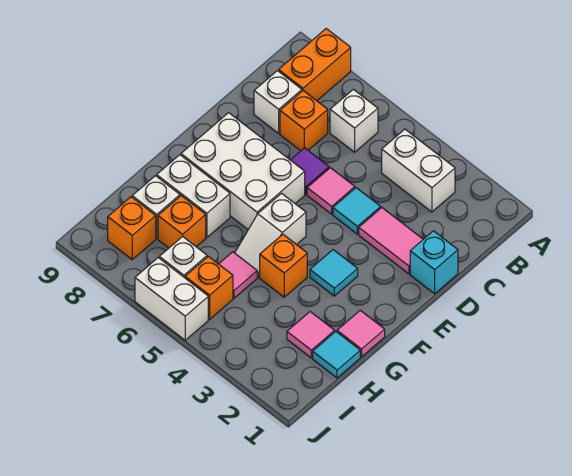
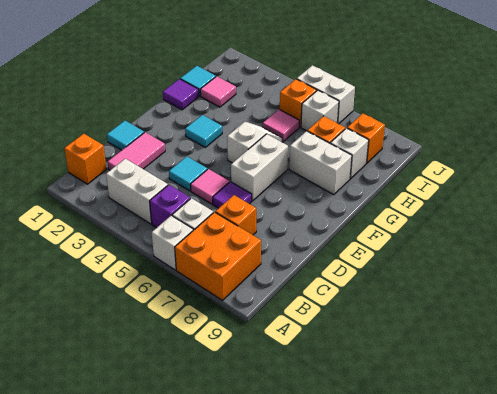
orange brick A8:B8 level 1 -> orange brick A7:B8 level 1
none -> purple brick B5 level 1
white brick C8 level 1 -> white brick A6 level 1
cyan brick D1 level 1 -> cyan tile D1 level 1
pink tile D2:D3 level 1 -> pink tile C2:D2 level 1
white brick E6:F8 level 1 -> white brick E6:F6 level 1
pink tile G1 level 1 -> purple tile G1 level 1
orange brick G4 level 1 -> orange brick B1 level 1

